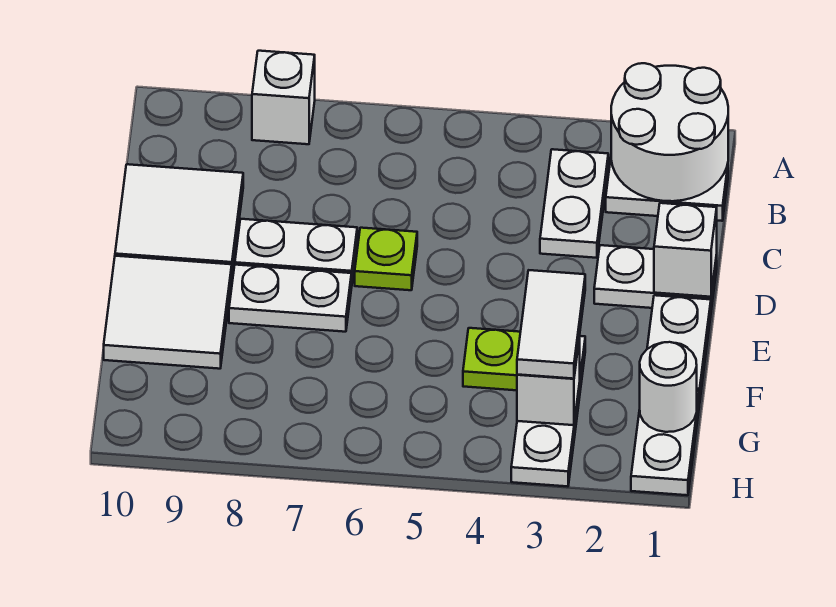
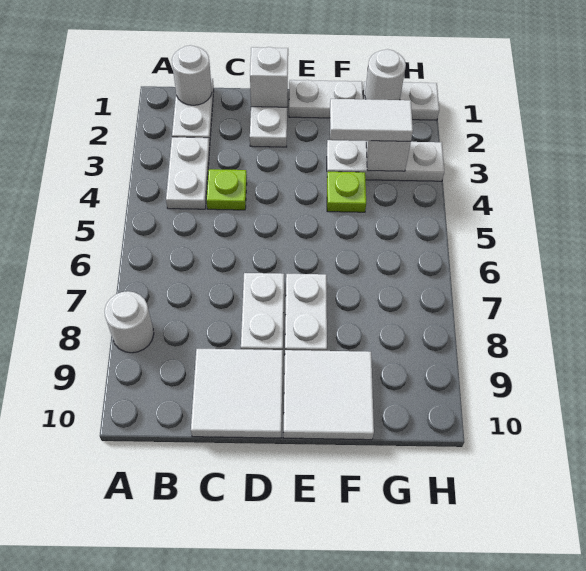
white round brick A1:B2 level 2 -> white round brick B1 level 2
white brick A8 level 1 -> white round brick A8 level 1
white plate B3:C3 level 1 -> white plate B3:B4 level 1
lime plate D6 level 1 -> lime plate C4 level 1

